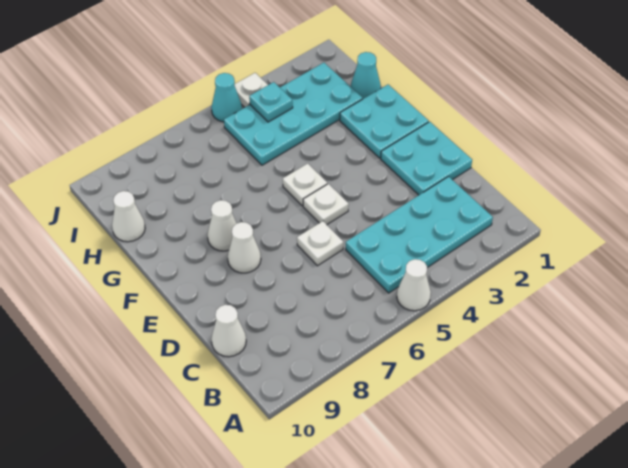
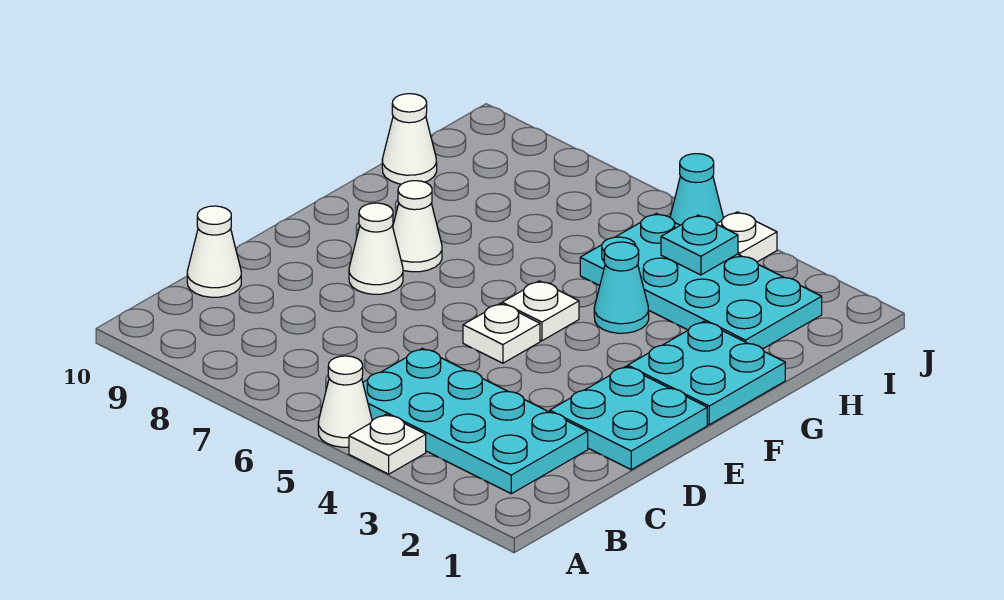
white plate D6 level 1 -> white plate A4 level 1
cyan cone H1 level 1 -> cyan cone G4 level 1

